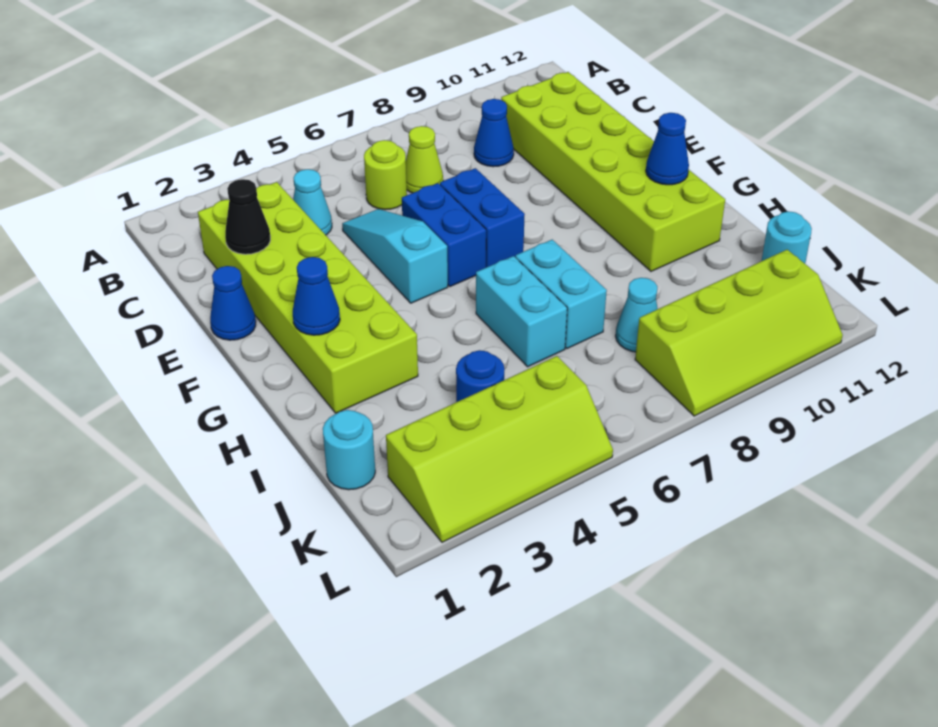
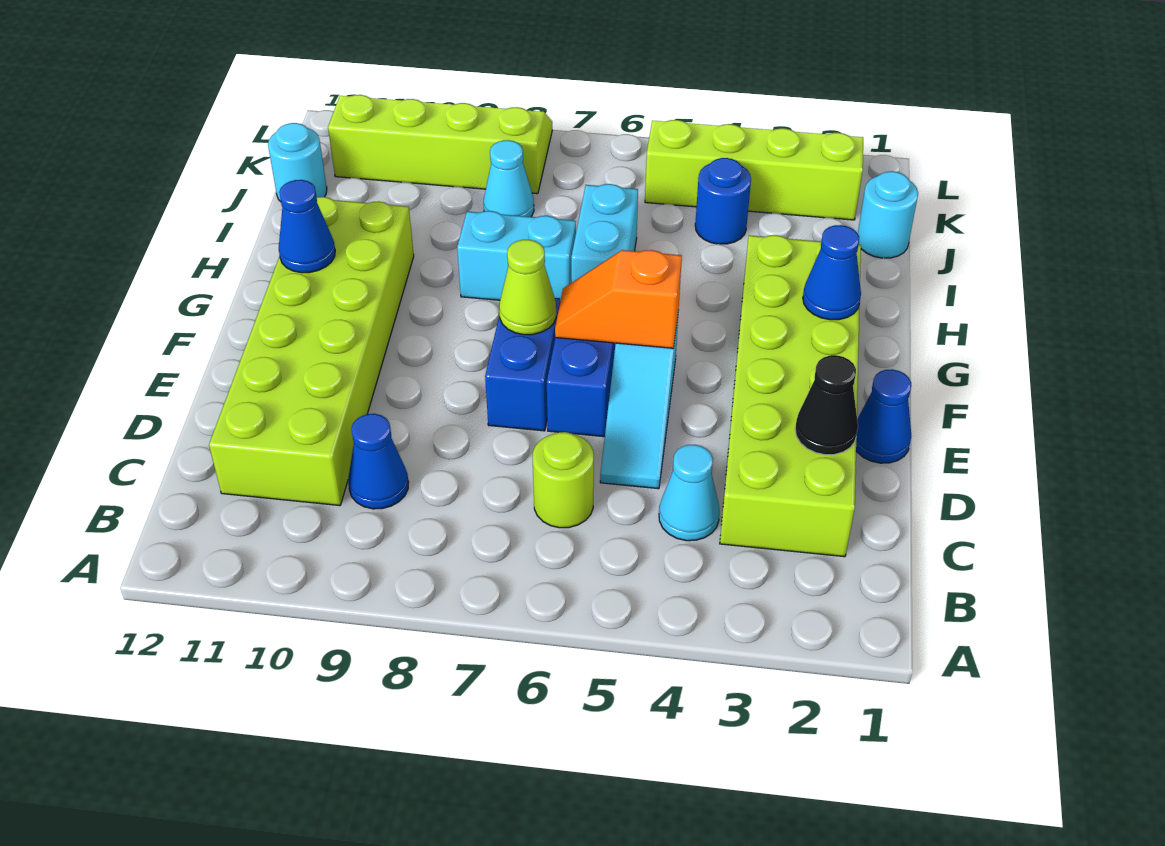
lime cone C7 level 1 -> lime cone F7 level 2
none -> orange slope F5:F6 level 2 top 5
cyan brick H7:I7 level 1 -> cyan brick H7:H8 level 1

